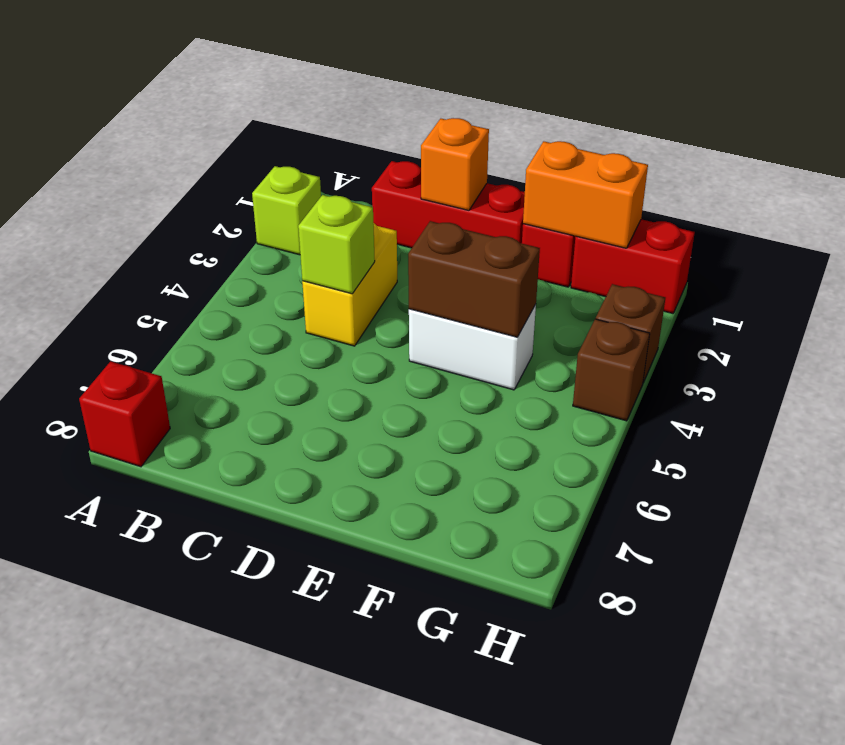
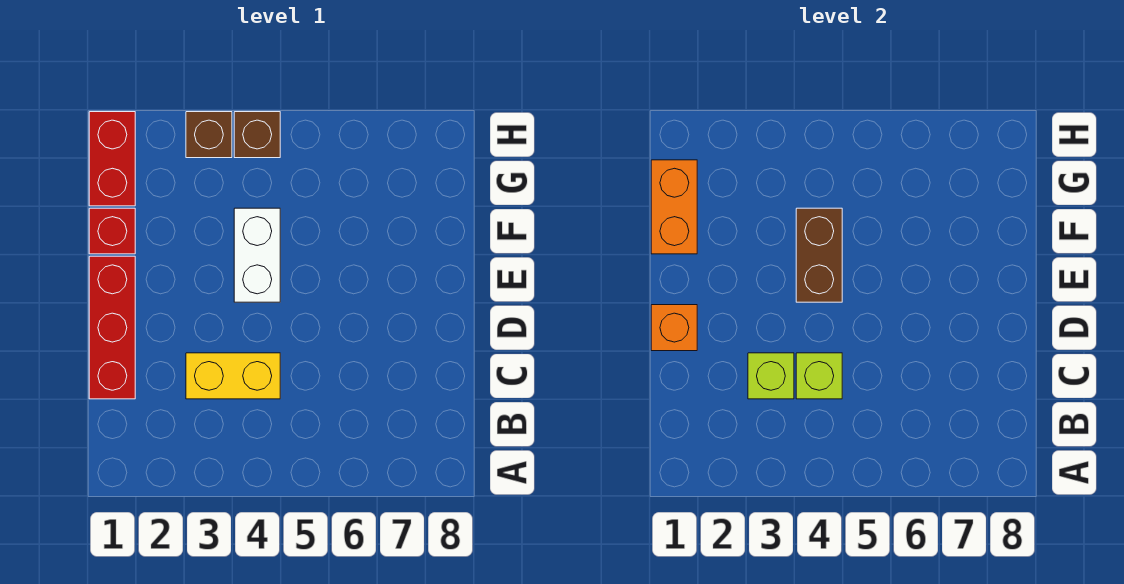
lime brick A2 level 1 -> lime brick C3 level 2
red brick A8 level 1 -> none

